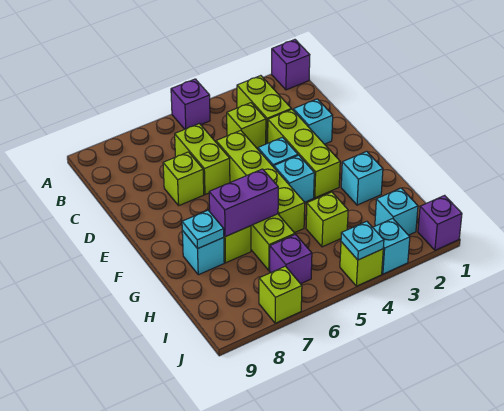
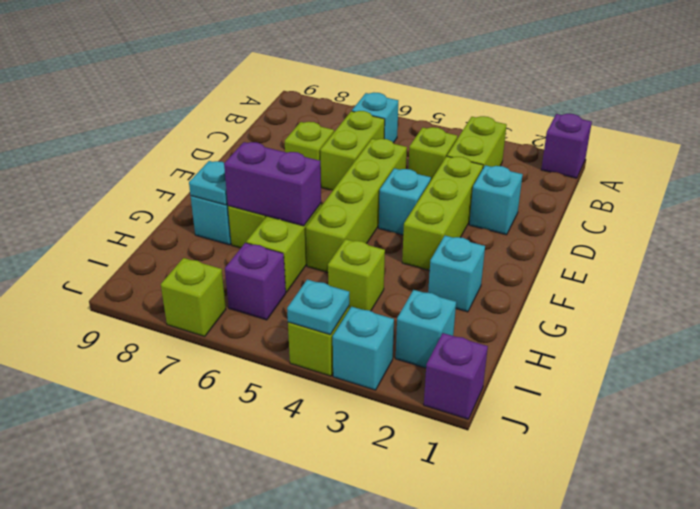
purple brick A5 level 1 -> none
cyan brick F4 level 1 -> cyan brick B6 level 1

